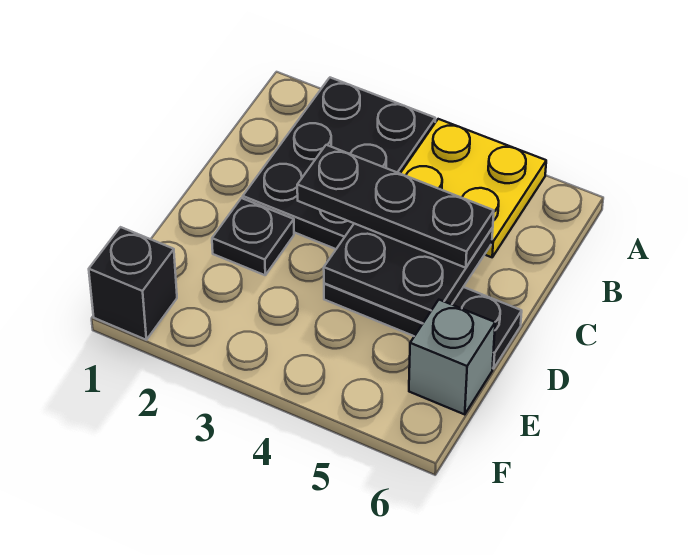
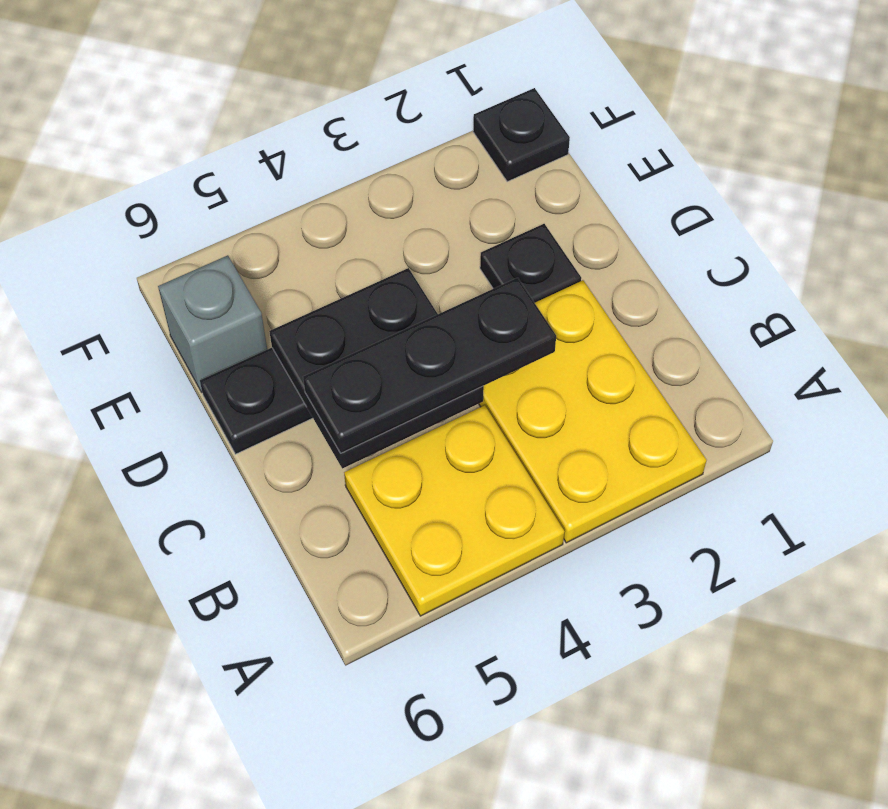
black plate A2:C3 level 1 -> yellow plate A2:C3 level 1
black brick F1 level 1 -> black plate F1 level 1

